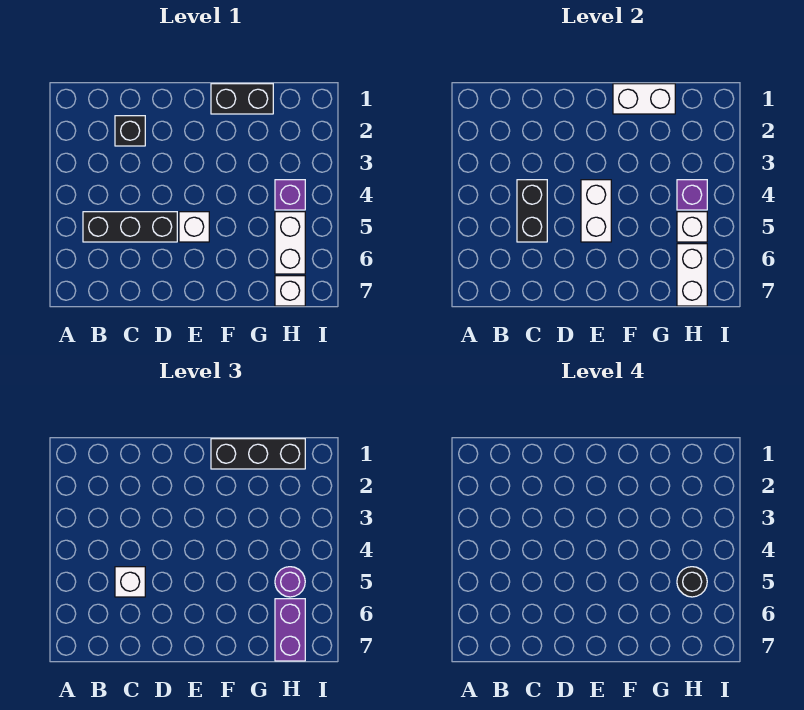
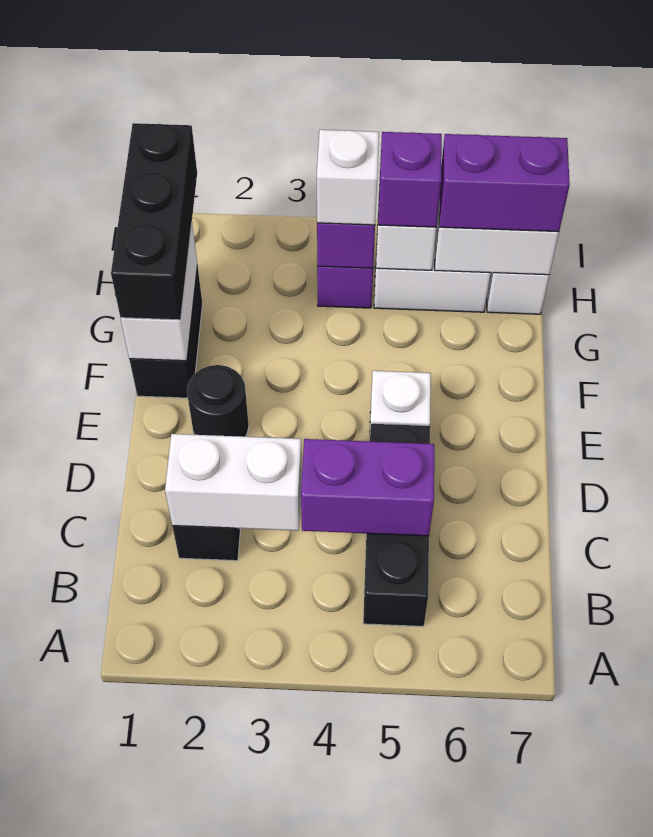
black brick C4:C5 level 2 -> purple brick C4:C5 level 2
white brick C5 level 3 -> white brick H4 level 3
white brick E4:E5 level 2 -> white brick C2:C3 level 2
purple round brick H5 level 3 -> purple brick H5 level 3
black round brick H5 level 4 -> black round brick E2 level 1

